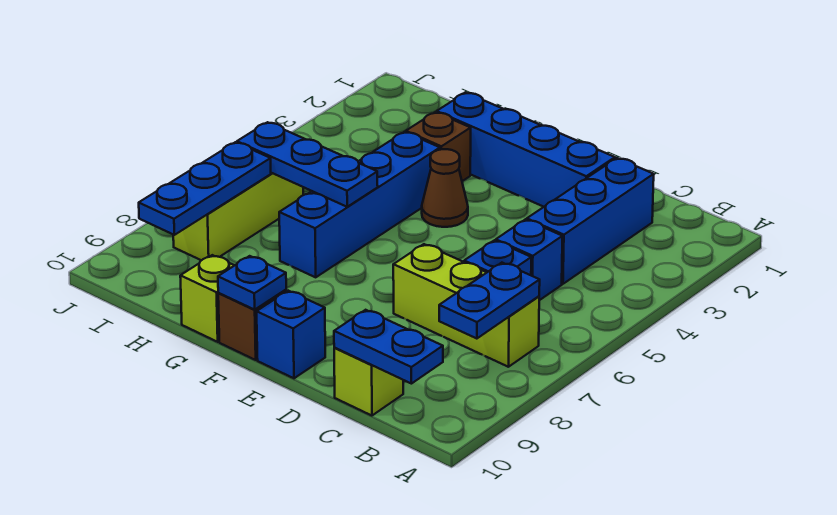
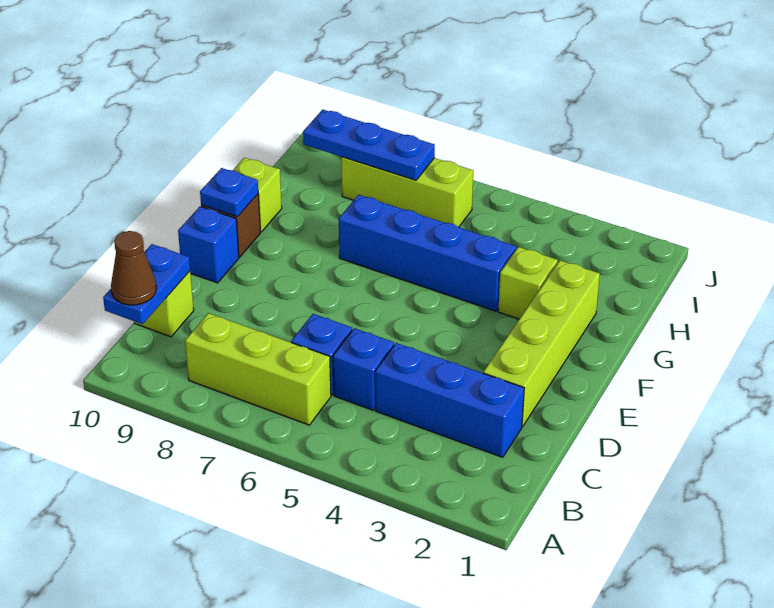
lime brick B7:D7 level 1 -> lime brick B6:B8 level 1
blue plate B7:B8 level 2 -> none
blue brick D2:G2 level 1 -> lime brick D2:G2 level 1
brown cone F4 level 1 -> brown cone B10 level 3
brown brick G3 level 1 -> lime brick G3 level 1
blue plate G6:I6 level 2 -> none

